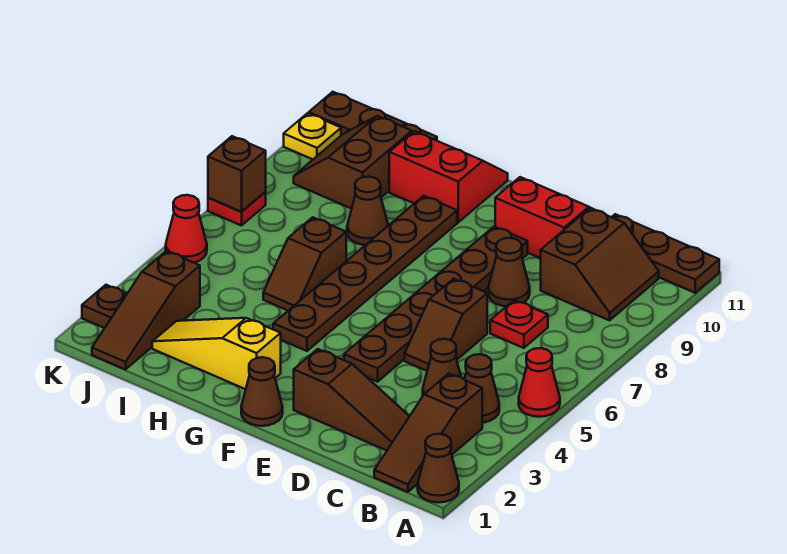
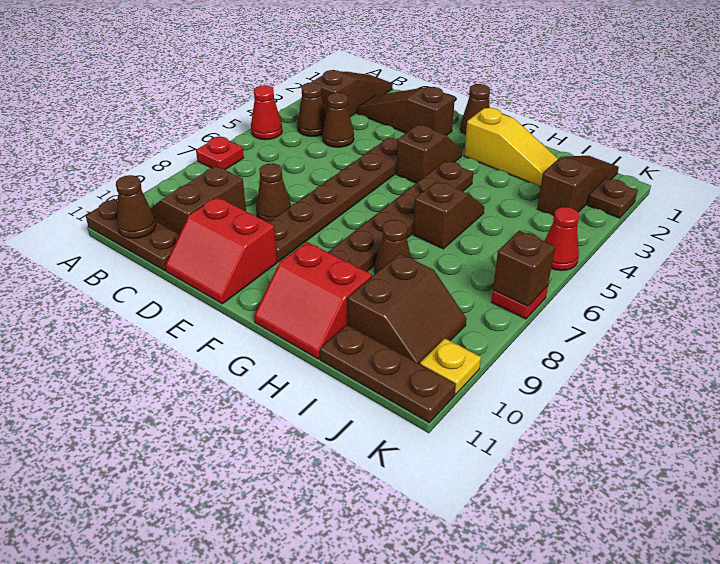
brown cone A1 level 1 -> brown cone B11 level 2
red plate C7 level 1 -> red plate A7 level 1
brown slope D5:D6 level 1 top 6 -> brown slope F3:F4 level 1 top 4

